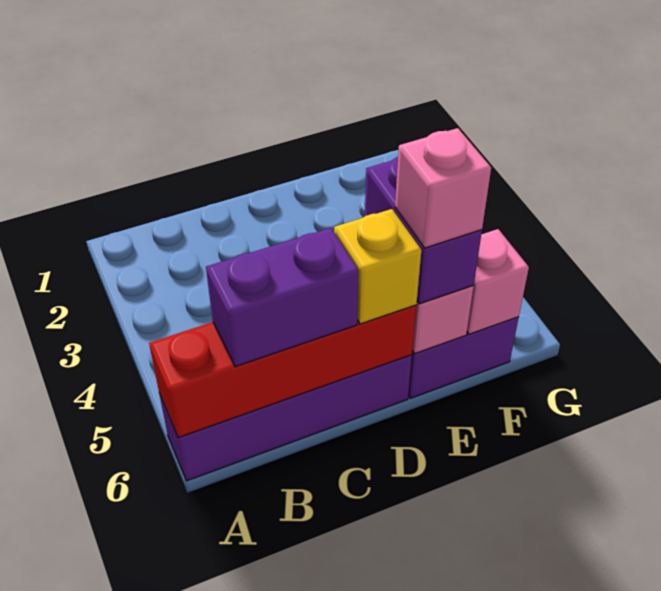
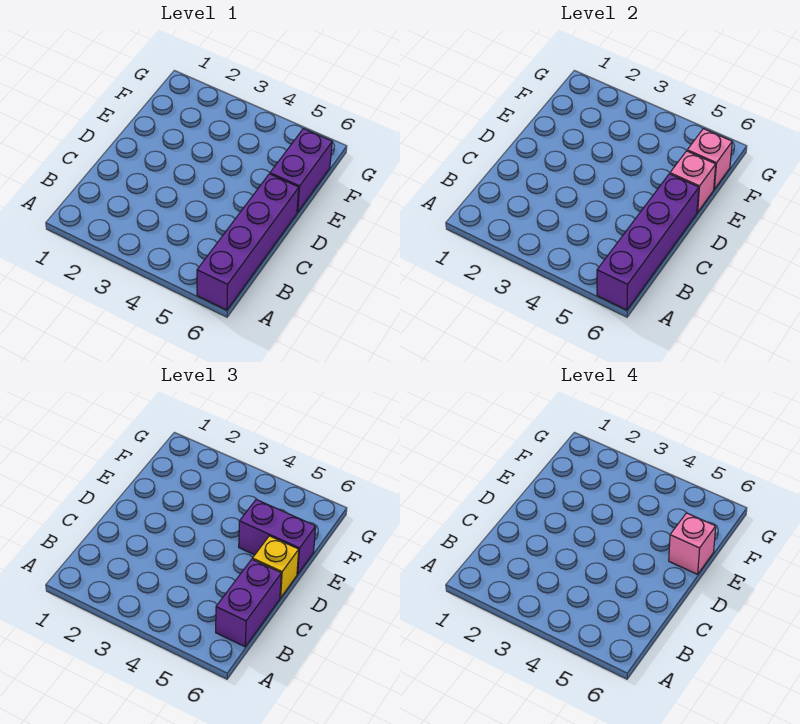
red brick A6:D6 level 2 -> purple brick A6:D6 level 2

